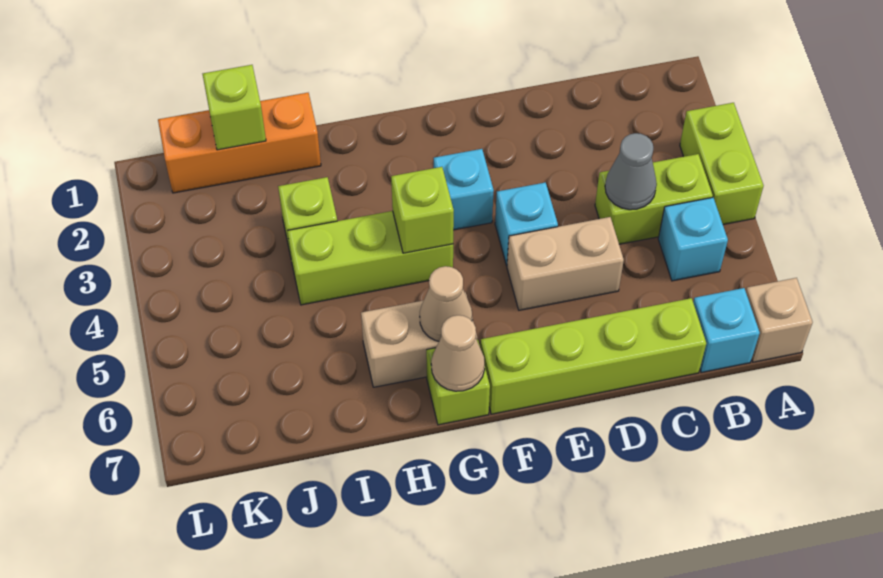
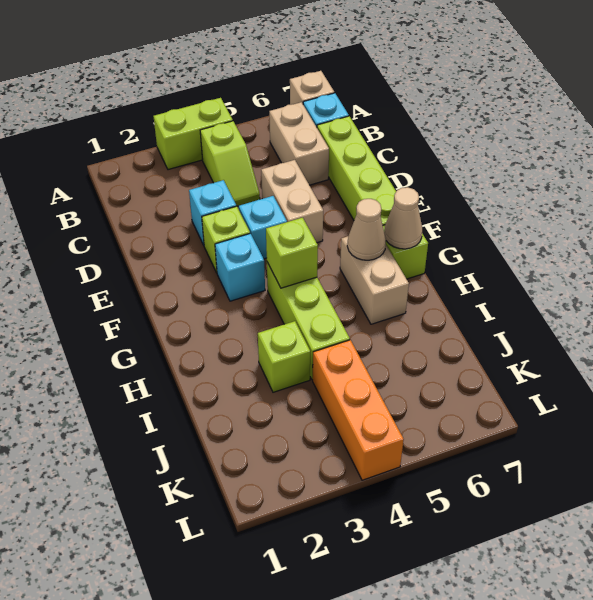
lime brick B4:C4 level 1 -> lime slope B4:C4 level 1 top B
cyan brick B5 level 1 -> cyan brick D3 level 1
none -> tan brick B6:C6 level 1
grey cone C4 level 2 -> none
orange brick I1:K1 level 1 -> orange brick J4:L4 level 1
lime brick J1 level 2 -> lime brick E3 level 1

